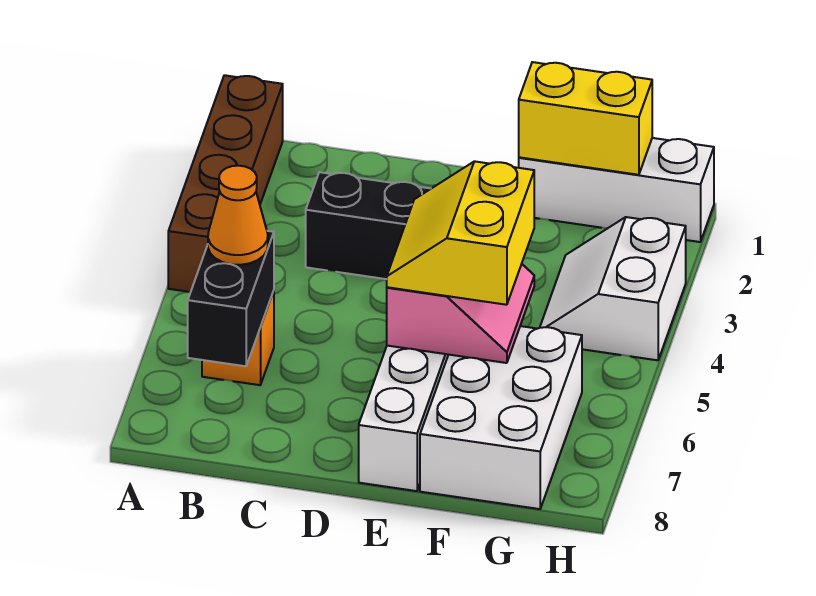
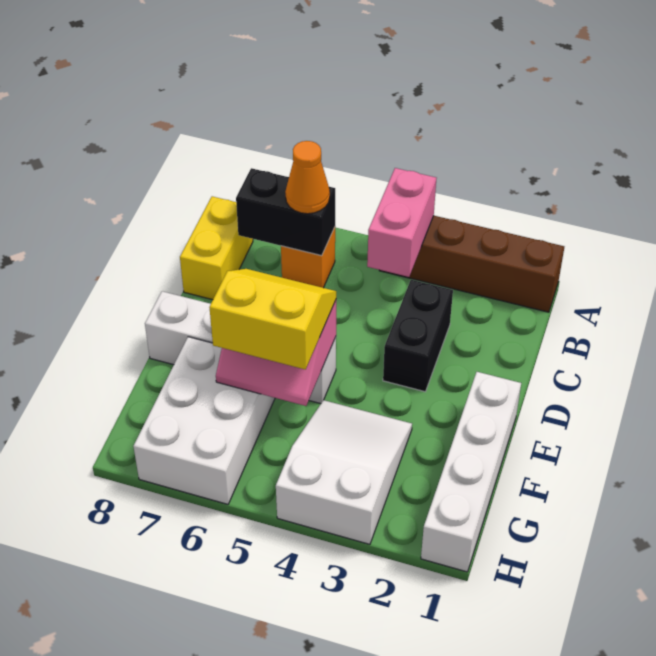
none -> pink brick A4:B4 level 2
white brick F1:H1 level 1 -> white brick E1:H1 level 1
yellow brick F1:G1 level 2 -> yellow brick B8:C8 level 1
white brick F6:G8 level 1 -> white brick F6:H7 level 1
white slope G3:H4 level 1 top H -> white slope F3:H4 level 1 top H

